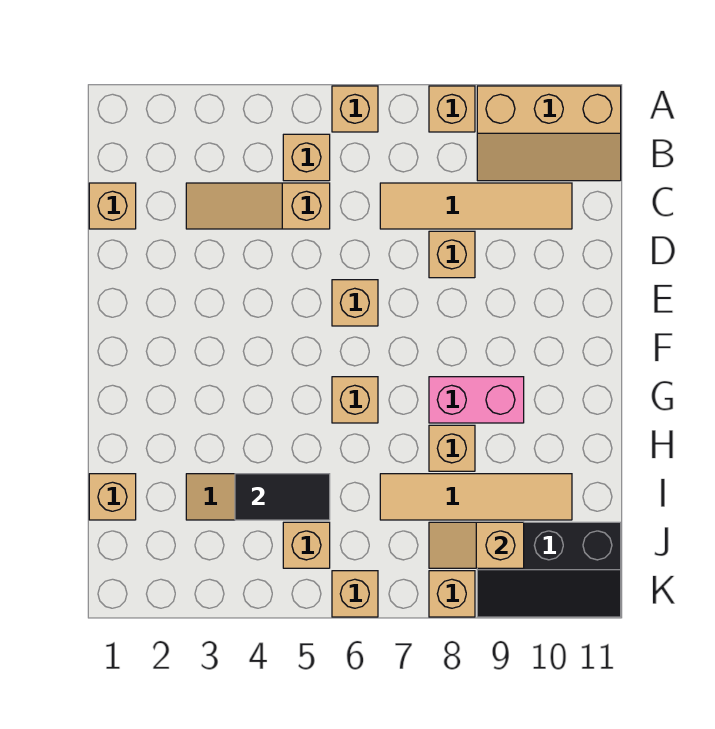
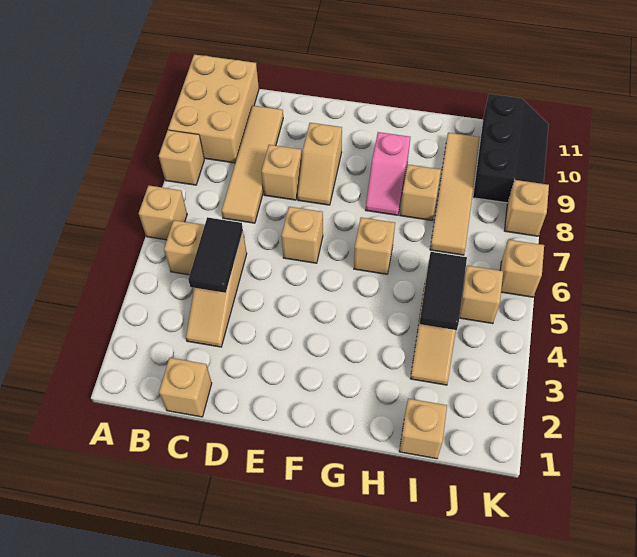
tan slope A9:B11 level 1 top A -> tan brick A9:B11 level 1
none -> black tile C4:C5 level 2
pink brick G8:G9 level 1 -> pink slope G8:G9 level 1 top 9
tan slope J8:J9 level 2 top 9 -> tan slope E8:E9 level 1 top 9

